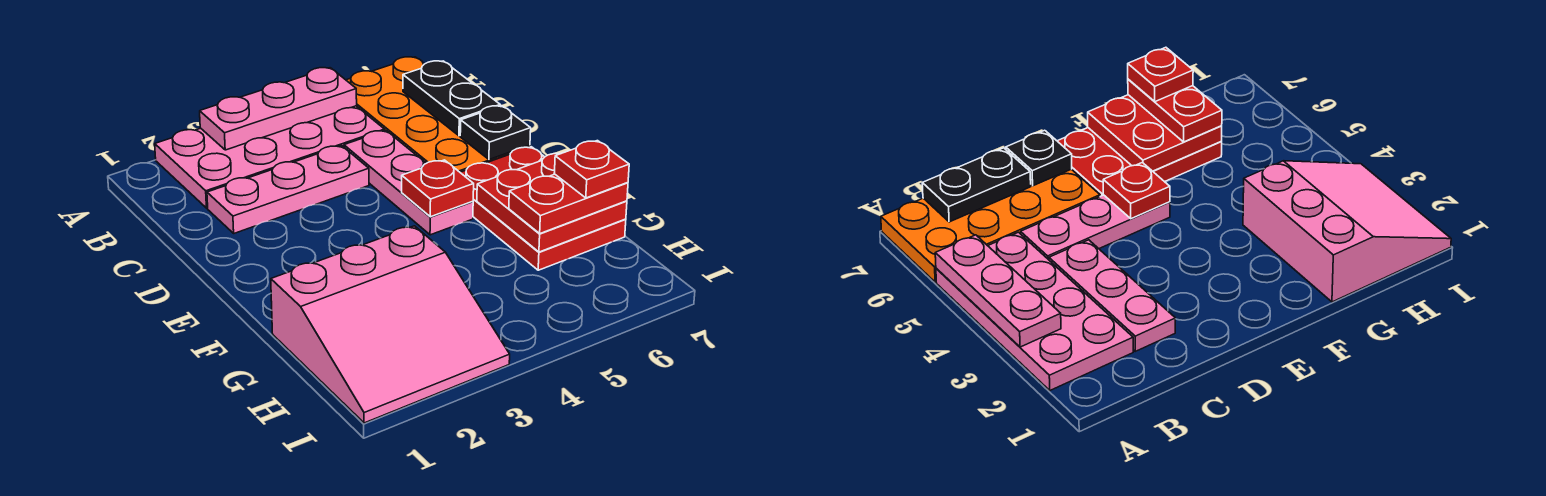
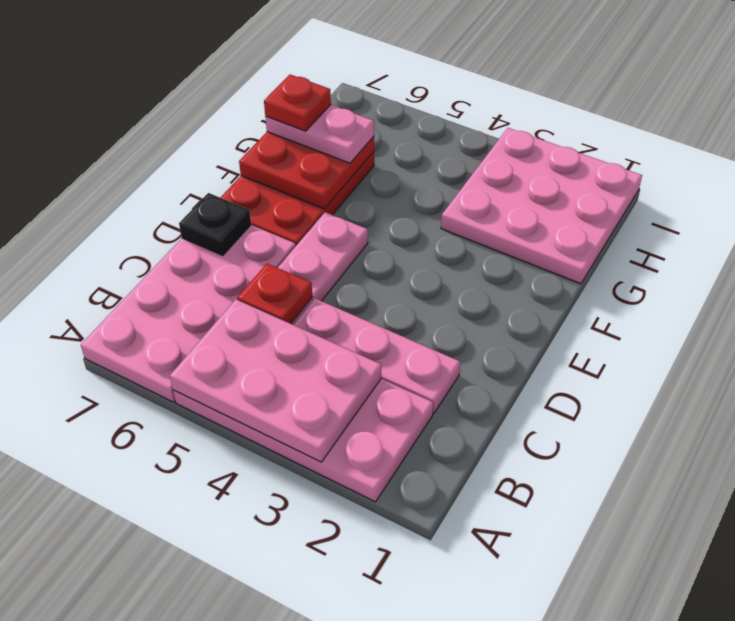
pink plate A3:A5 level 2 -> pink plate A3:B5 level 2
orange plate A6:D7 level 1 -> pink plate A6:D7 level 1
black plate B7:C7 level 2 -> none
red plate E5 level 2 -> red plate C5 level 2
pink slope G1:I3 level 1 top G -> pink plate G1:I3 level 1
red plate G6:G7 level 3 -> pink plate G6:G7 level 3

